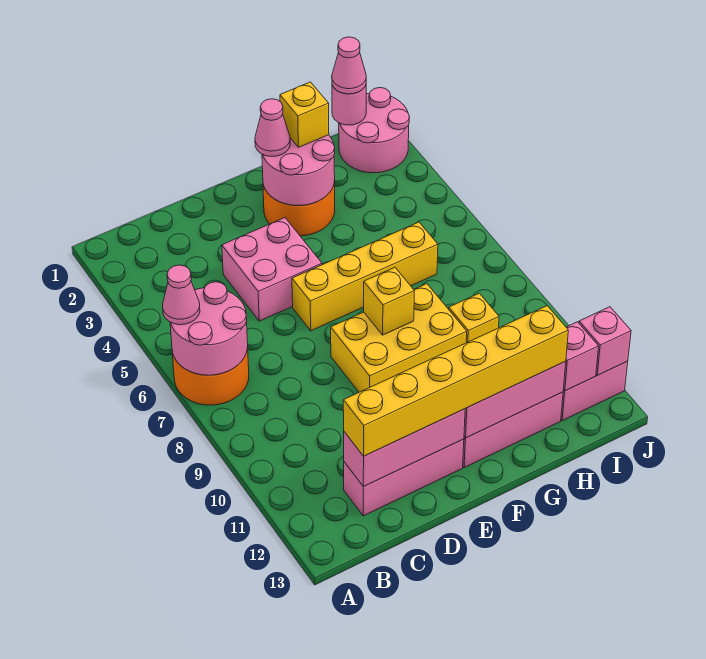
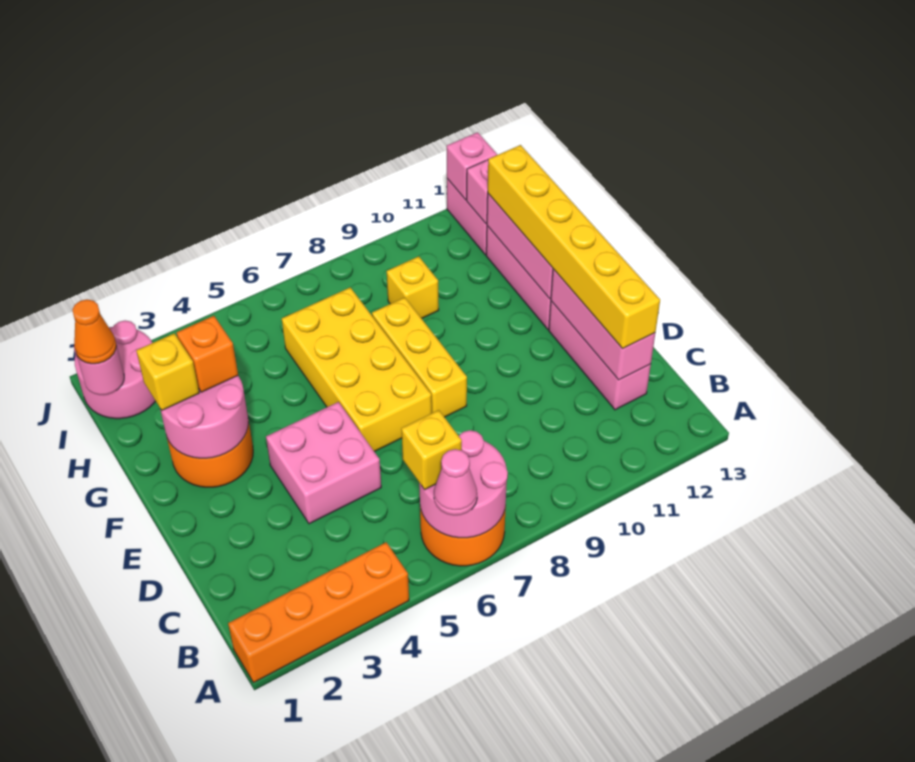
none -> orange brick A1:A4 level 1
yellow brick E6:H6 level 1 -> yellow brick E6:H7 level 1
yellow brick E8:G9 level 1 -> yellow brick E8:G8 level 1
pink cone F2 level 3 -> none
yellow brick F8 level 2 -> yellow brick B6 level 3
none -> orange brick G3 level 3
pink cone I1 level 3 -> orange cone I1 level 3

